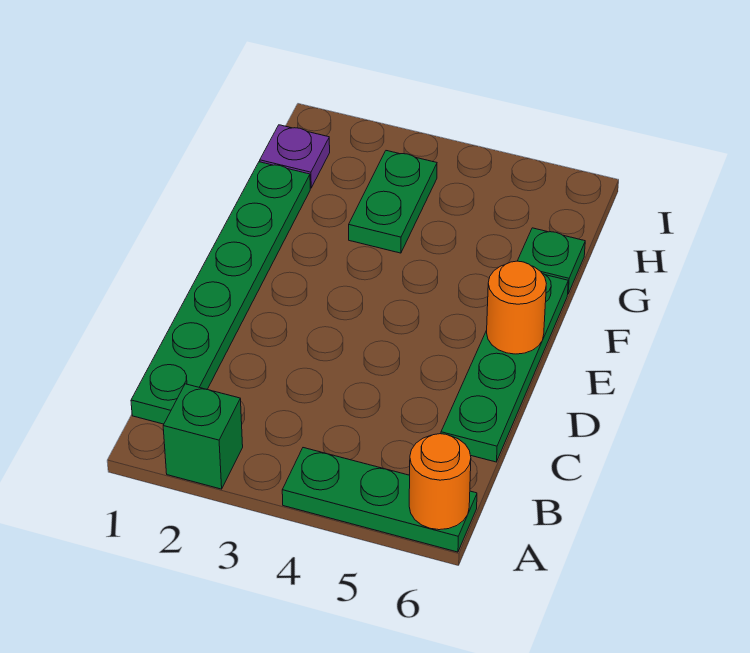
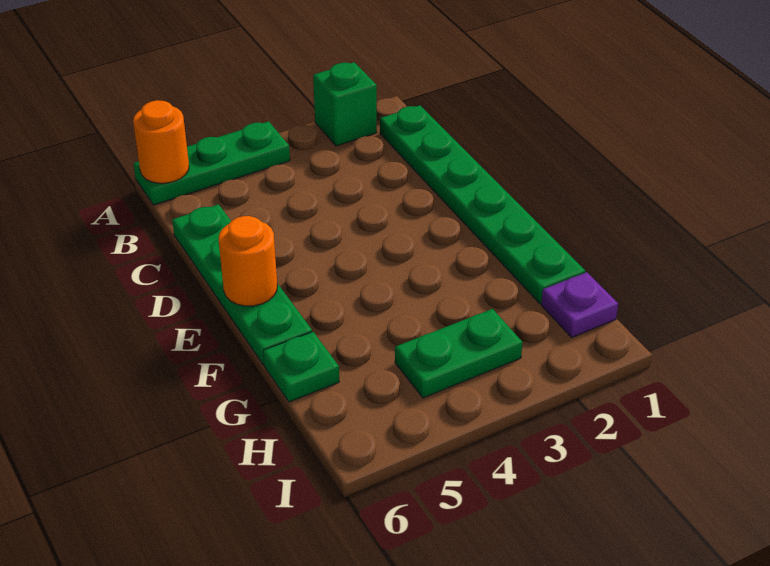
green plate G3:H3 level 1 -> green plate H3:H4 level 1

